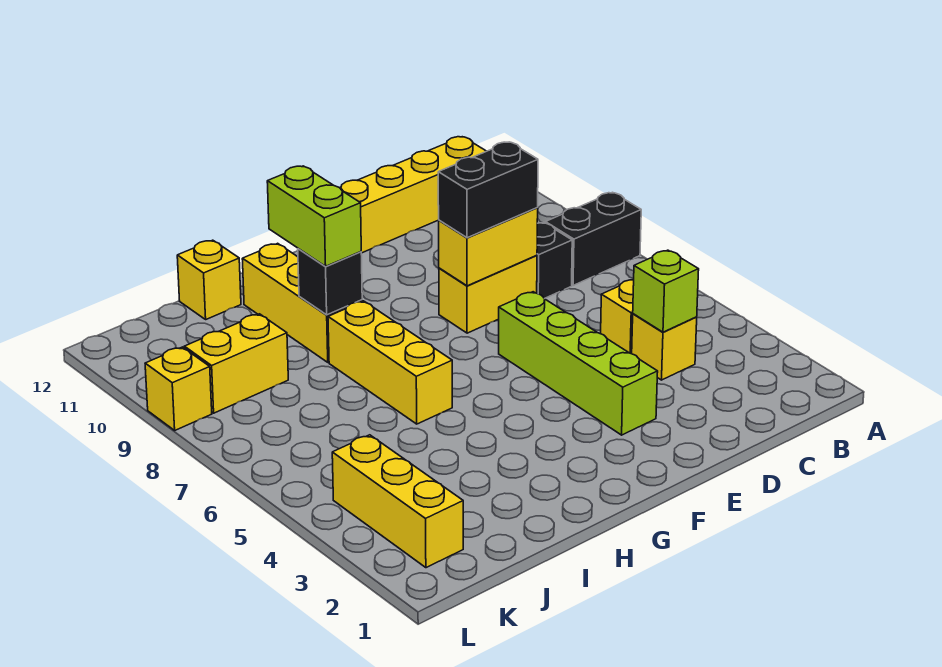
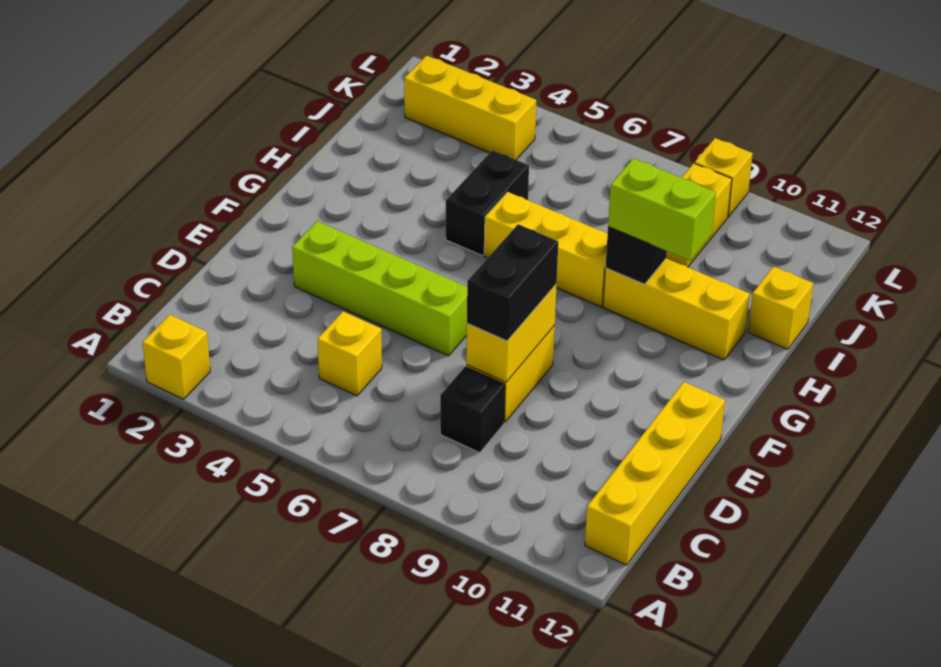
black brick A8:B8 level 1 -> black brick H5:I5 level 1
yellow brick C4 level 1 -> yellow brick A2 level 1
lime brick C4 level 2 -> none

